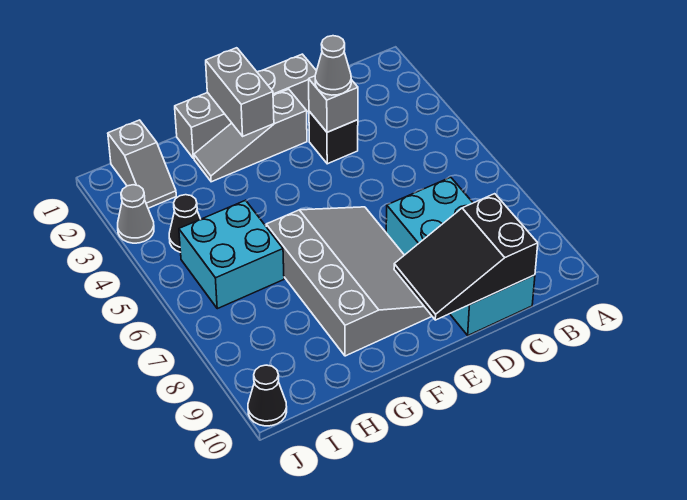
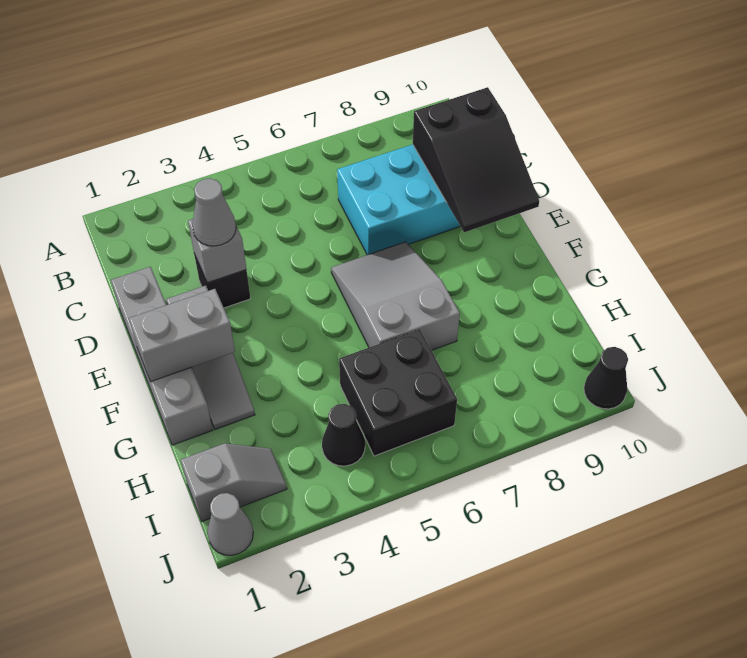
grey slope E6:G9 level 1 top G -> grey slope E6:G7 level 1 top G
cyan brick H5:I6 level 1 -> black brick H5:I6 level 1
grey cone J3 level 1 -> grey cone J1 level 1

